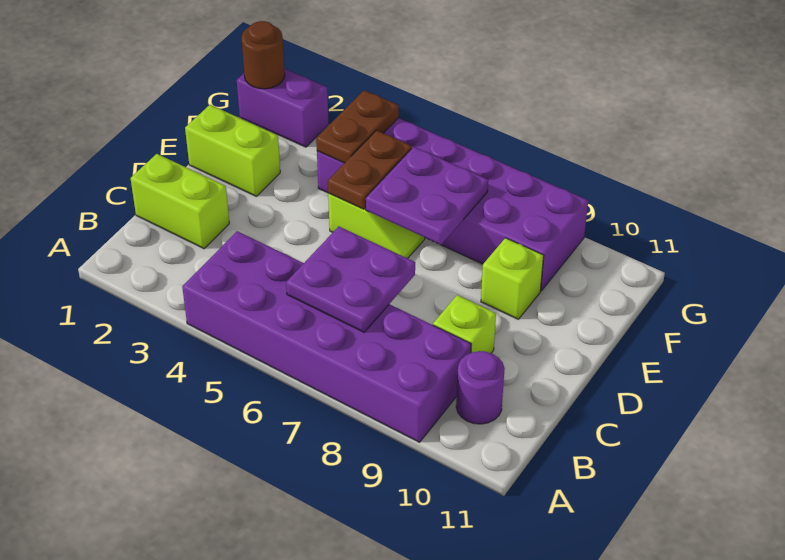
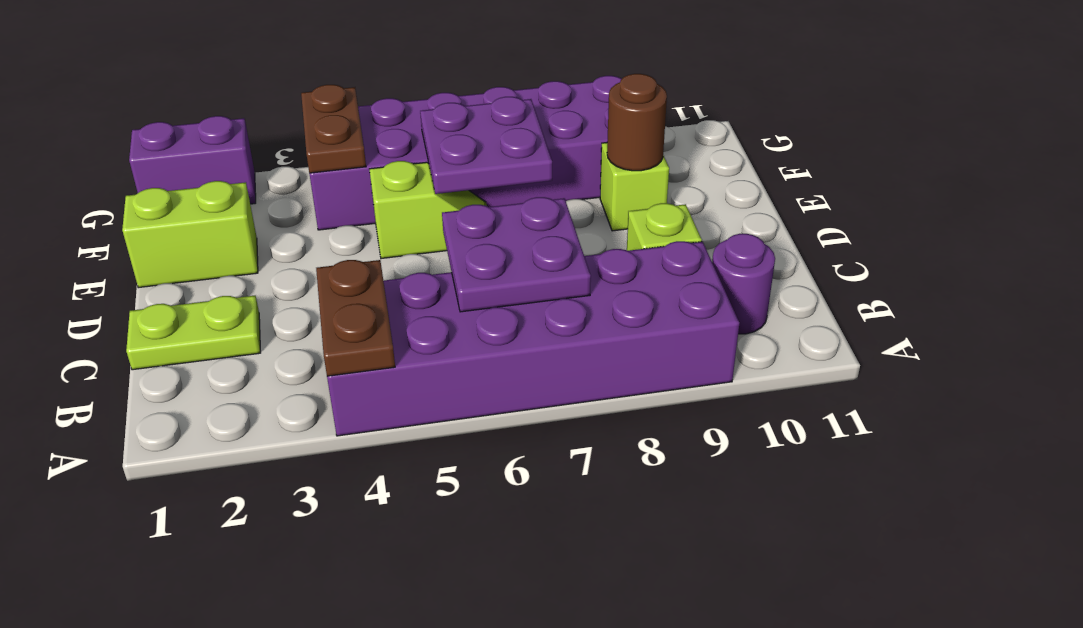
lime brick C1:C2 level 1 -> lime plate C1:C2 level 1
brown plate E5:F5 level 2 -> brown plate A4:B4 level 2
brown round brick G1 level 2 -> brown round brick E9 level 2

